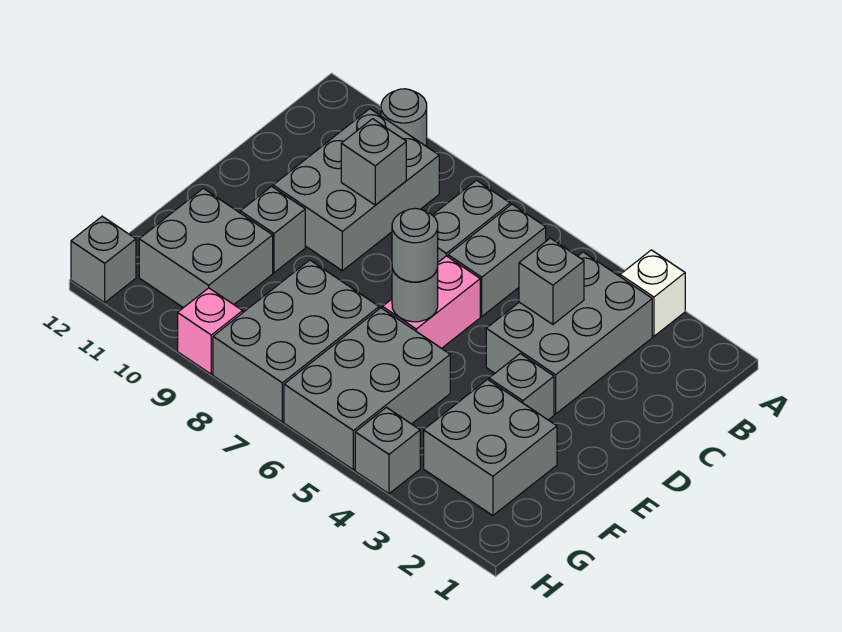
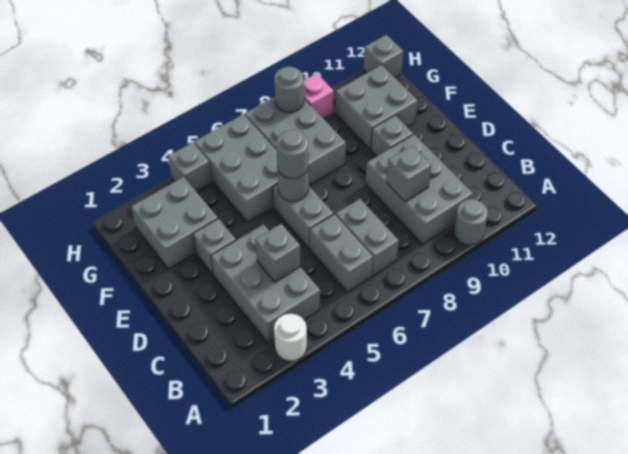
white brick A3 level 1 -> white round brick A3 level 1
pink brick D6:E6 level 1 -> grey brick D6:E6 level 1
none -> grey round brick H8 level 2

